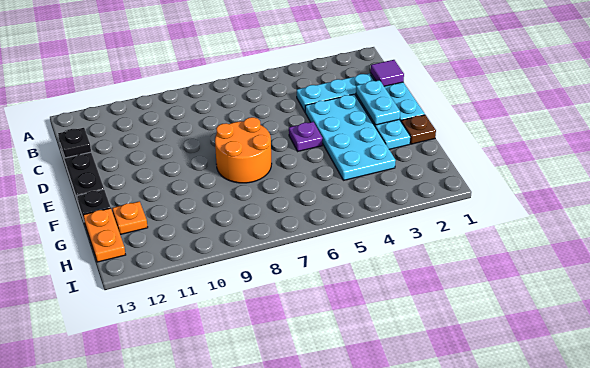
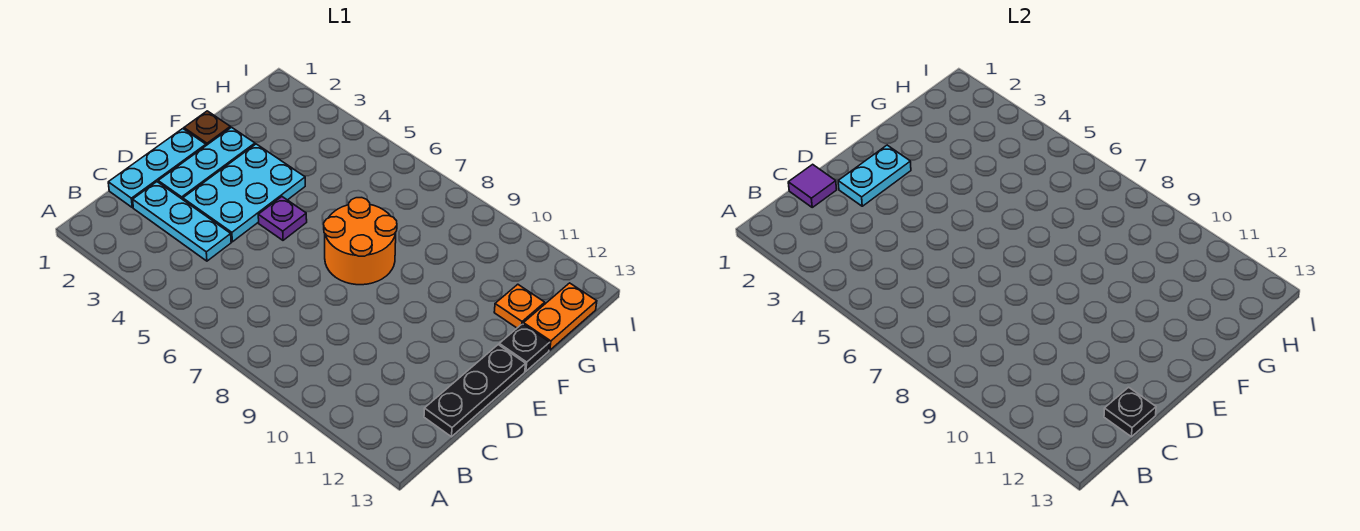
cyan plate D3:G4 level 1 -> cyan plate D3:F4 level 1

